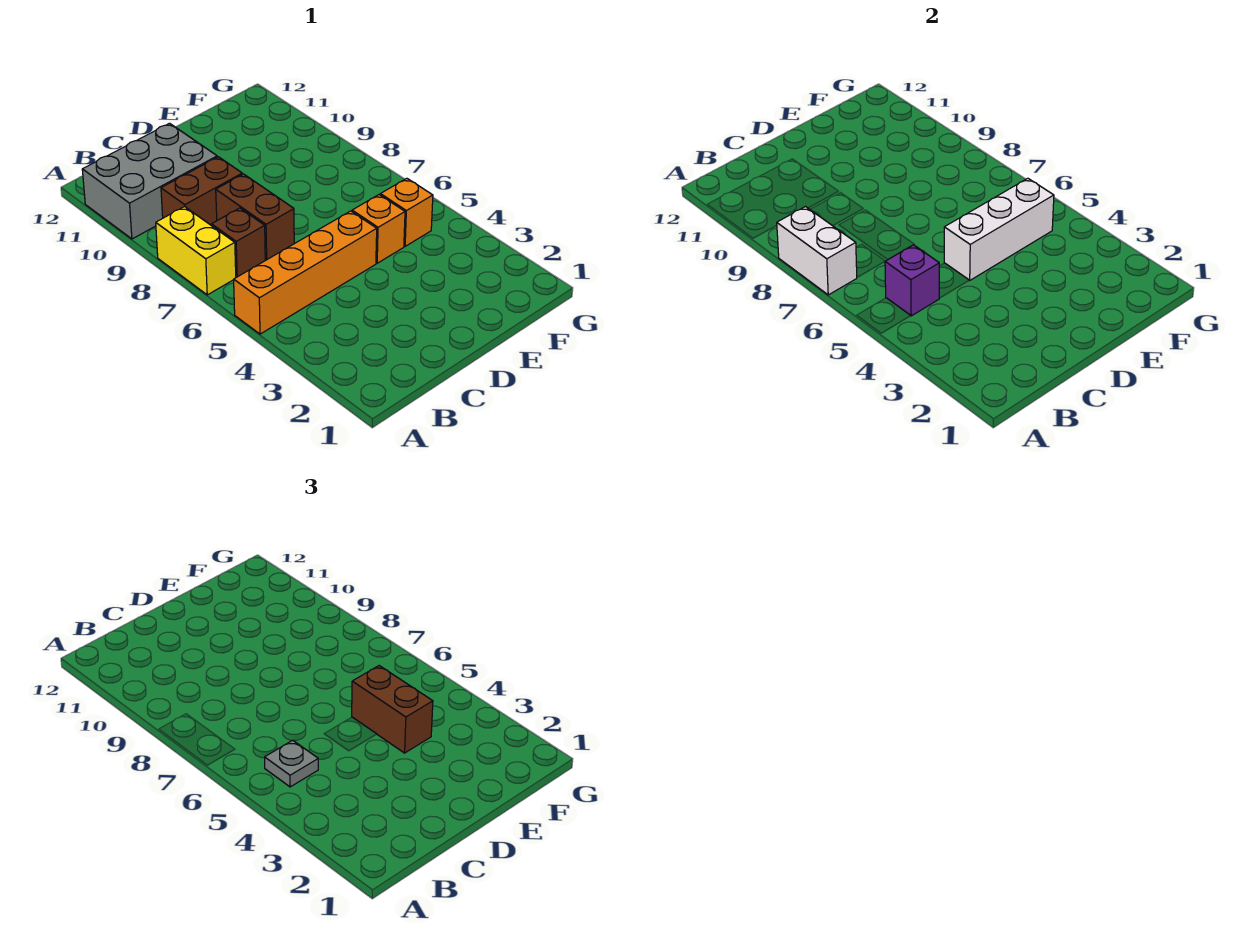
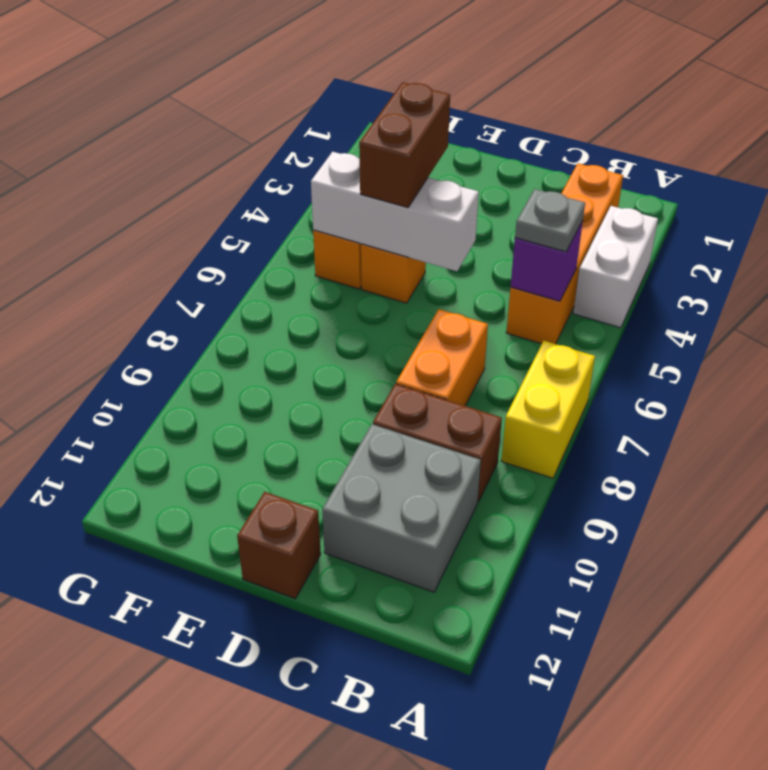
orange brick A5:D5 level 1 -> orange brick B2:B5 level 1
white brick A7:A8 level 2 -> white brick A3:A4 level 1
grey brick A10:C11 level 1 -> grey brick B10:C11 level 1
brown brick B7 level 1 -> brown brick D12 level 1
brown brick C7:C8 level 1 -> orange brick C7:C8 level 1

